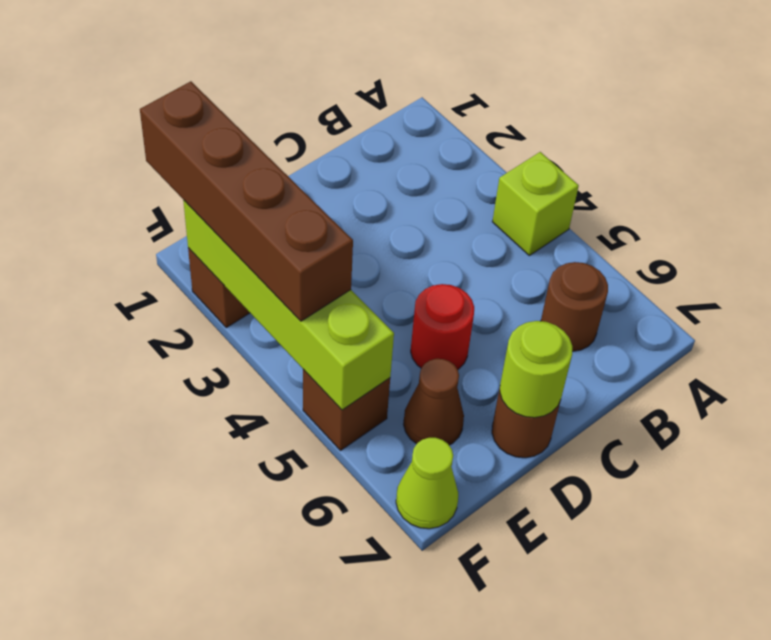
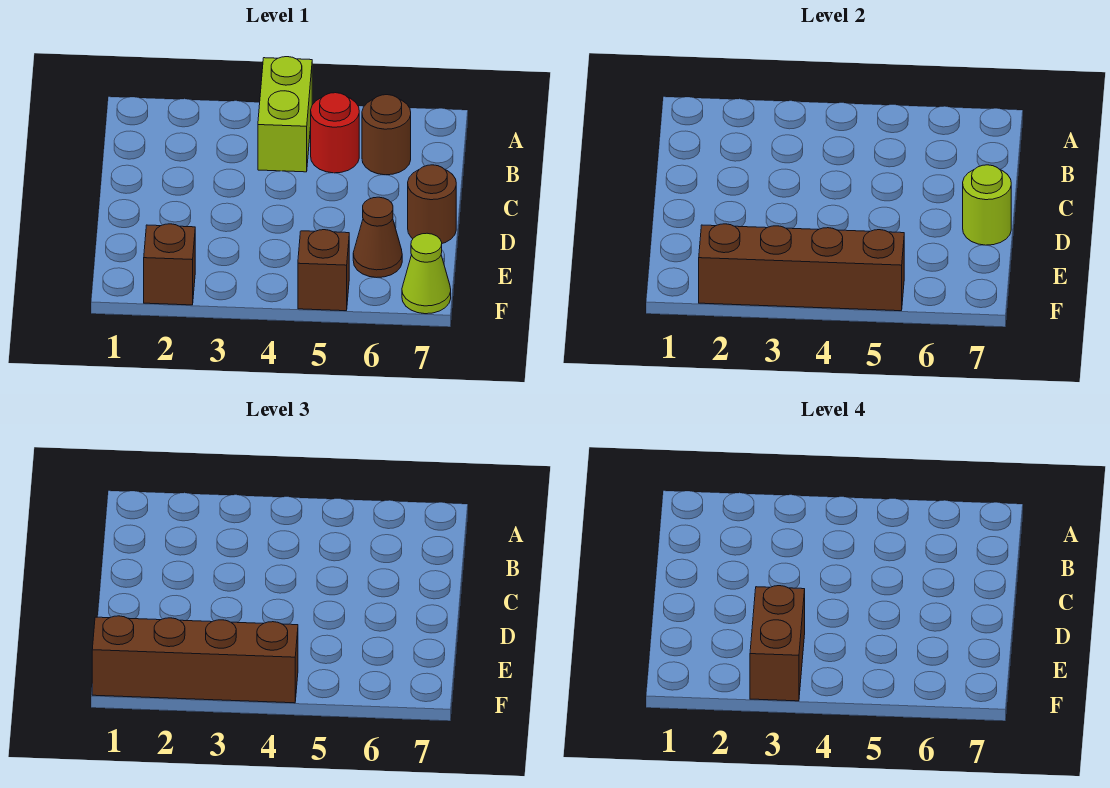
lime brick A4 level 1 -> lime brick A4:B4 level 1
red round brick D5 level 1 -> red round brick B5 level 1
none -> brown brick E3:F3 level 4
lime brick F2:F5 level 2 -> brown brick F2:F5 level 2

